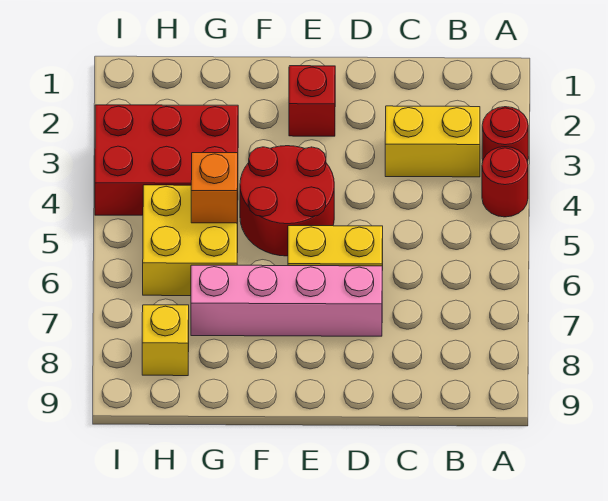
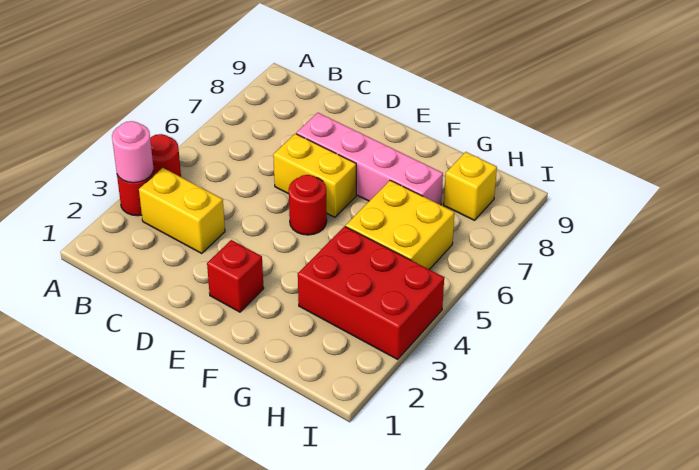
none -> pink round brick A3 level 2
red round brick E4:F5 level 1 -> red round brick E5 level 1
orange brick G5 level 2 -> none

